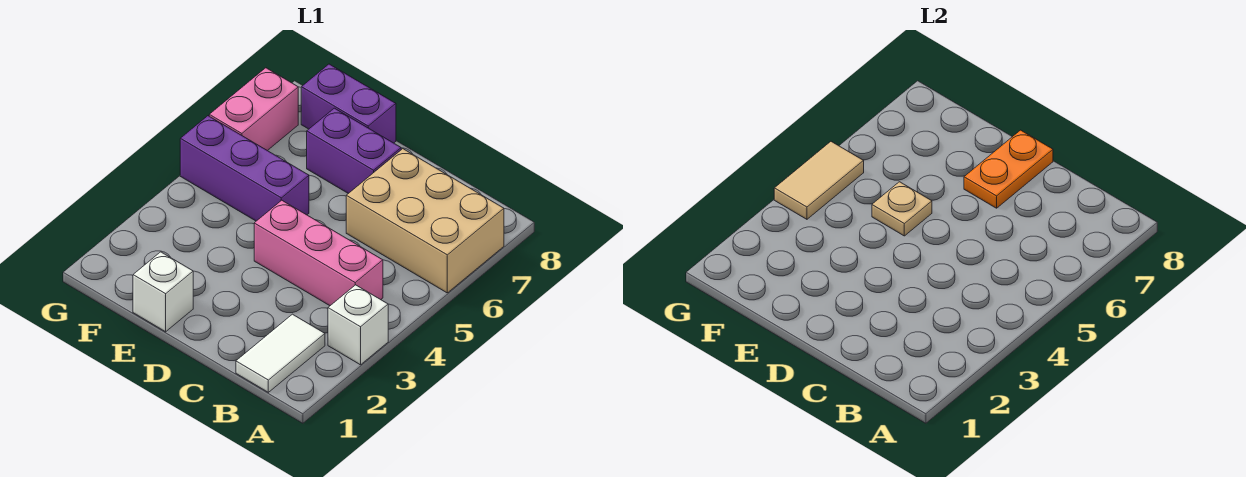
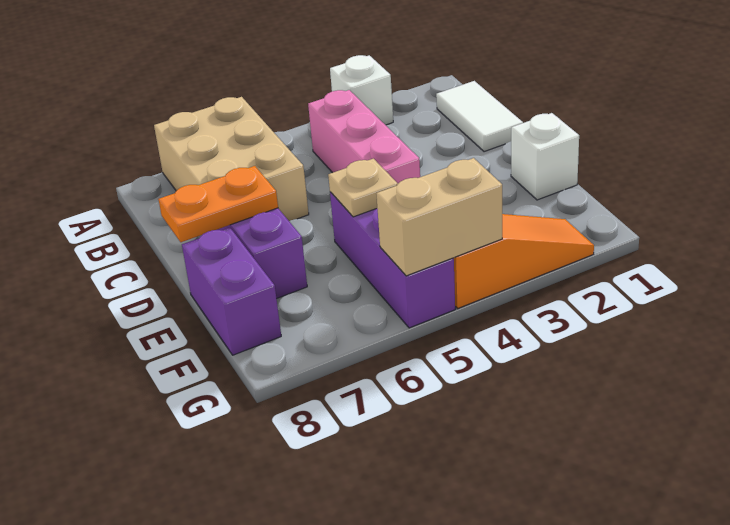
white tile B1:B2 level 1 -> white tile B1:C1 level 1
none -> orange slope G2:G4 level 1 top 4
tan tile G4:G5 level 2 -> tan brick G4:G5 level 2
pink brick G6:G7 level 1 -> none

